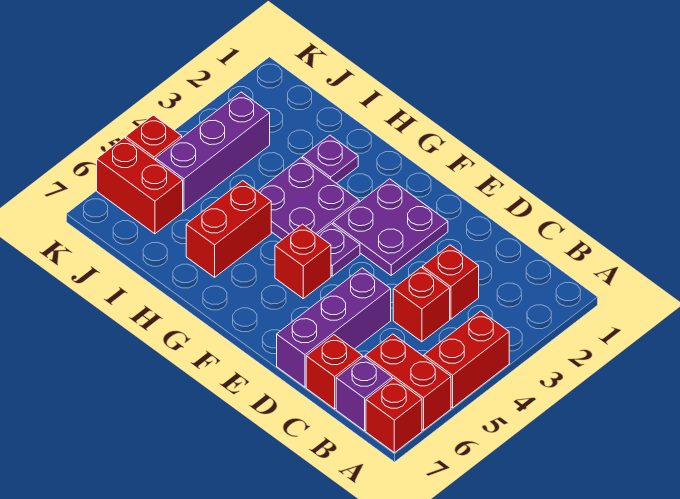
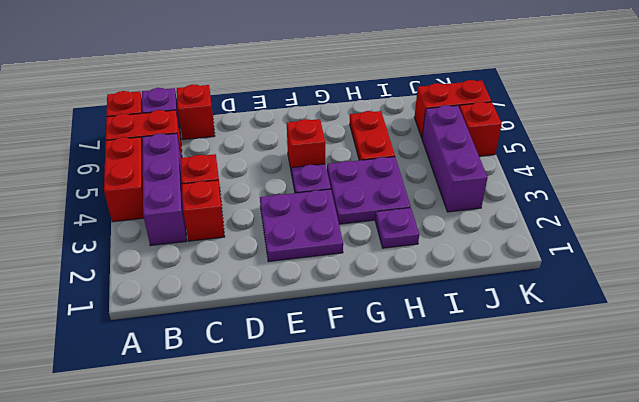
purple brick D5:D7 level 1 -> purple brick B3:B5 level 1
red brick H5:H6 level 1 -> red plate H5:H6 level 1

